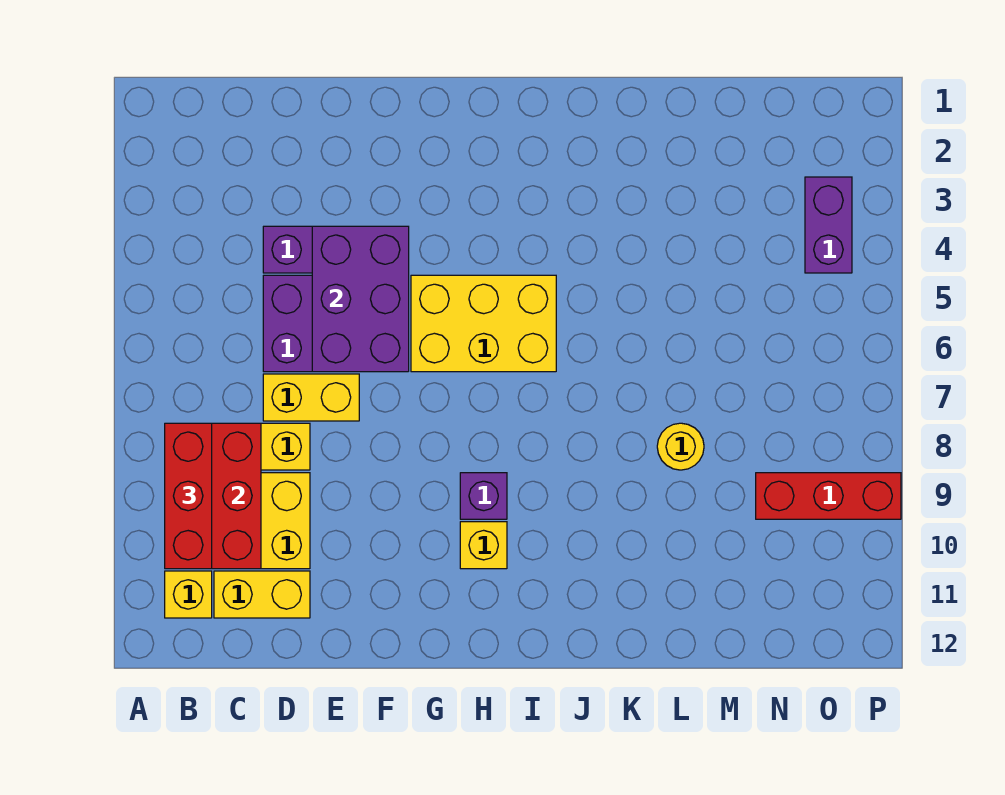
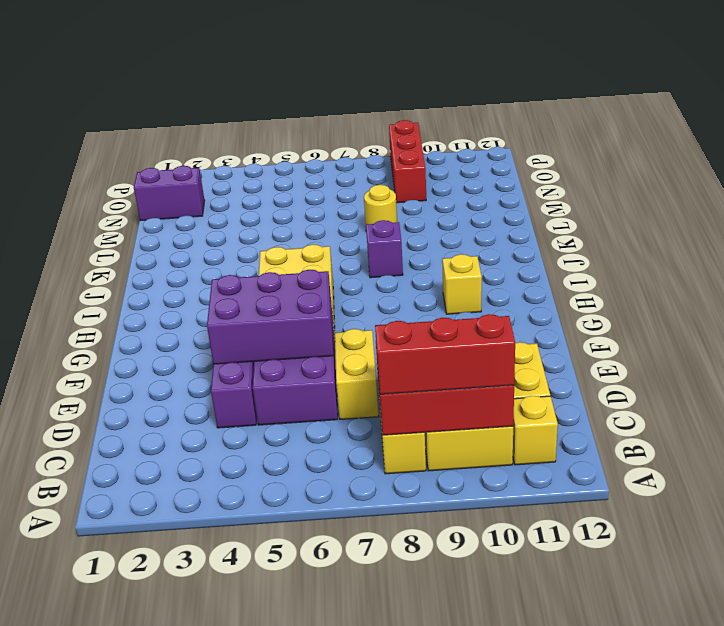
purple brick H9 level 1 -> purple brick J8 level 1
purple brick O3:O4 level 1 -> purple brick N1:N2 level 1

